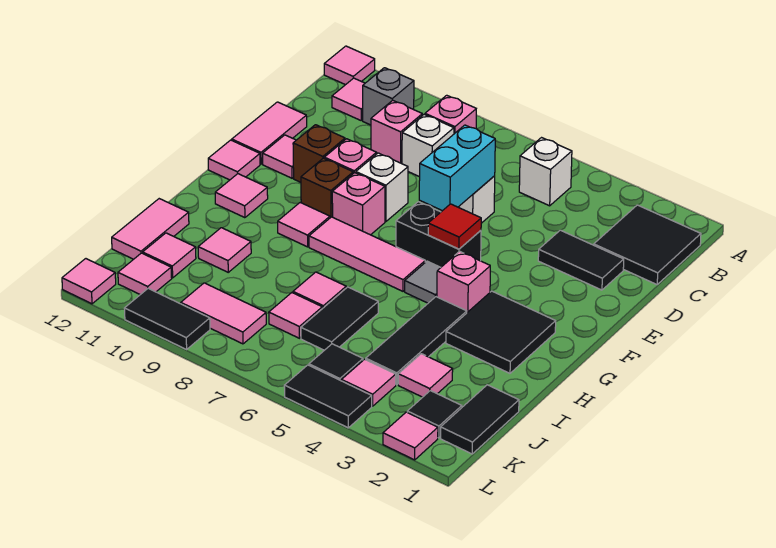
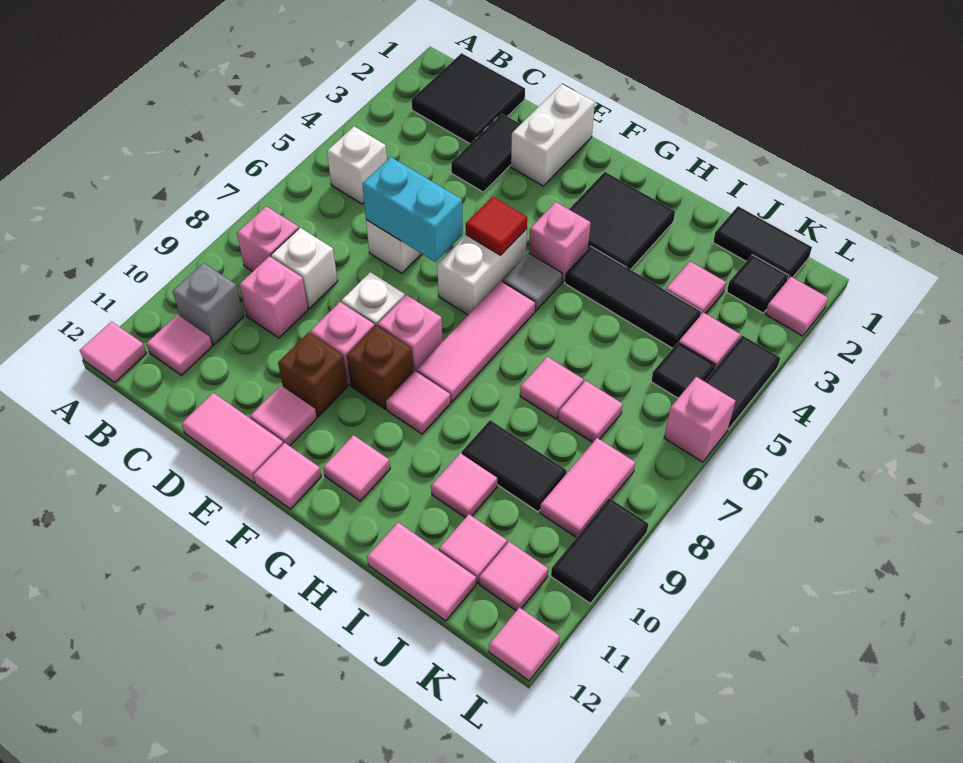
none -> white brick E1:E2 level 1
black brick F5:F6 level 1 -> white brick F5:F6 level 1
black tile I6:J6 level 1 -> black tile I9:J9 level 1
none -> pink brick L6 level 1

